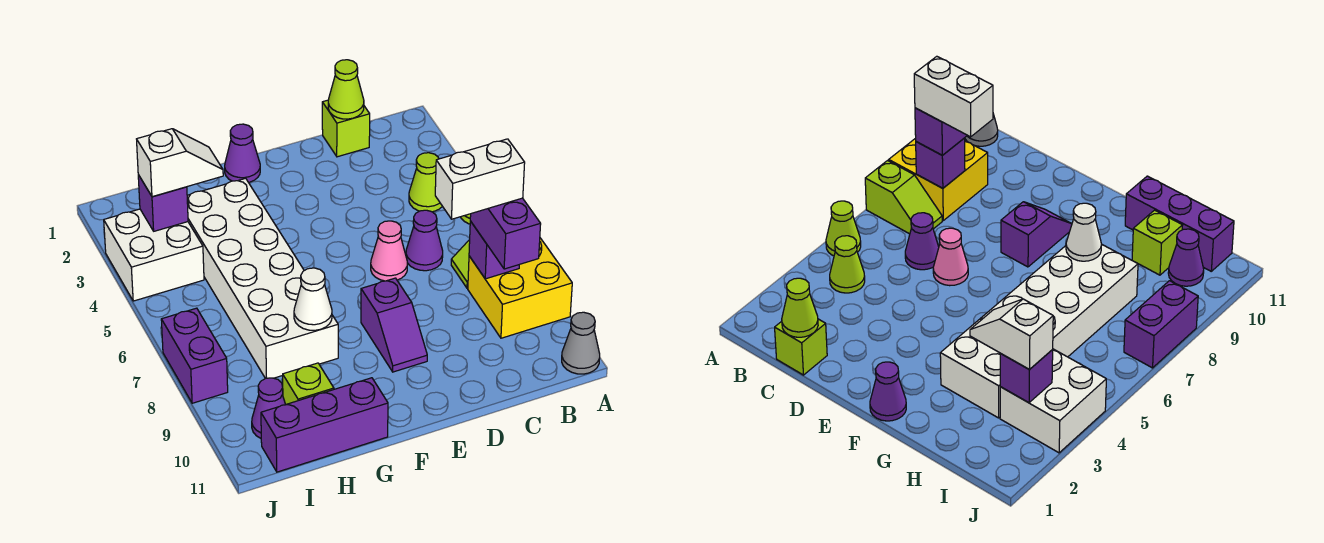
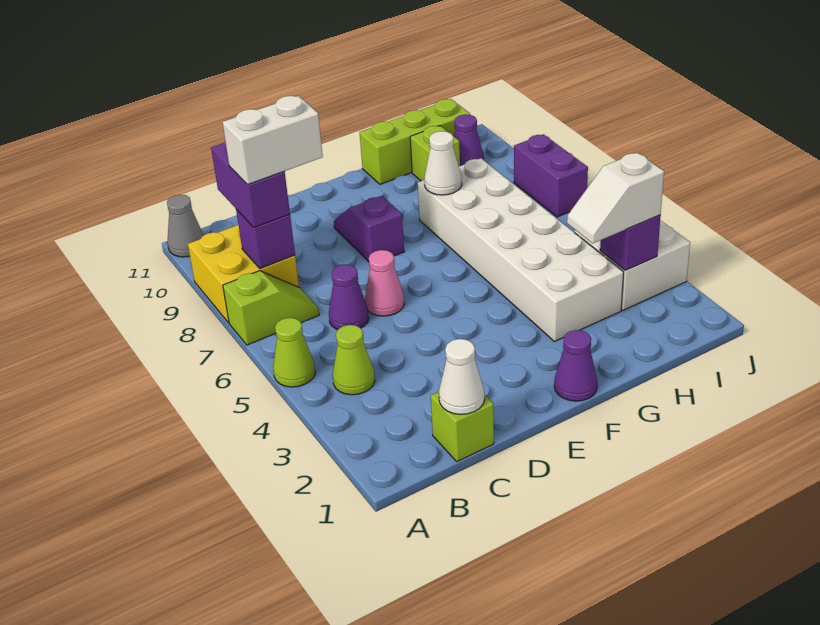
lime cone C1 level 2 -> white cone C1 level 2
purple brick G11:I11 level 1 -> lime brick G11:I11 level 1

